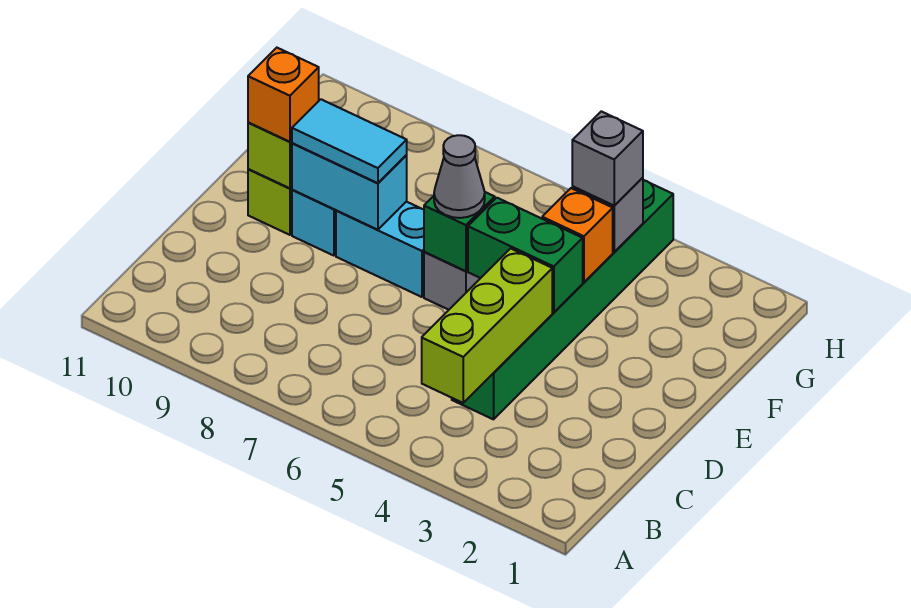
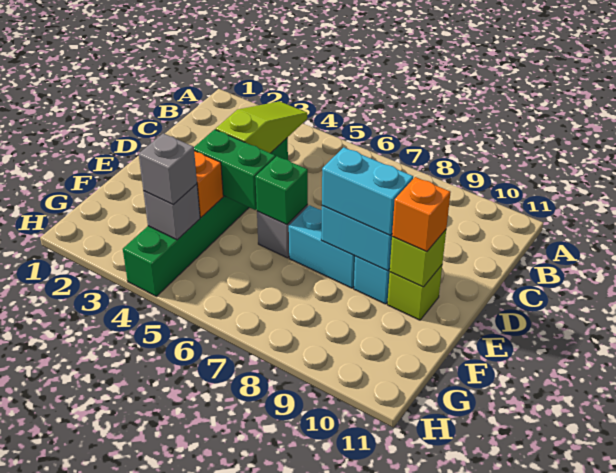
lime brick B4:D4 level 2 -> lime slope B4:D4 level 2 top D
grey cone E6 level 3 -> none
cyan tile E8:E9 level 3 -> cyan brick E8:E9 level 3

